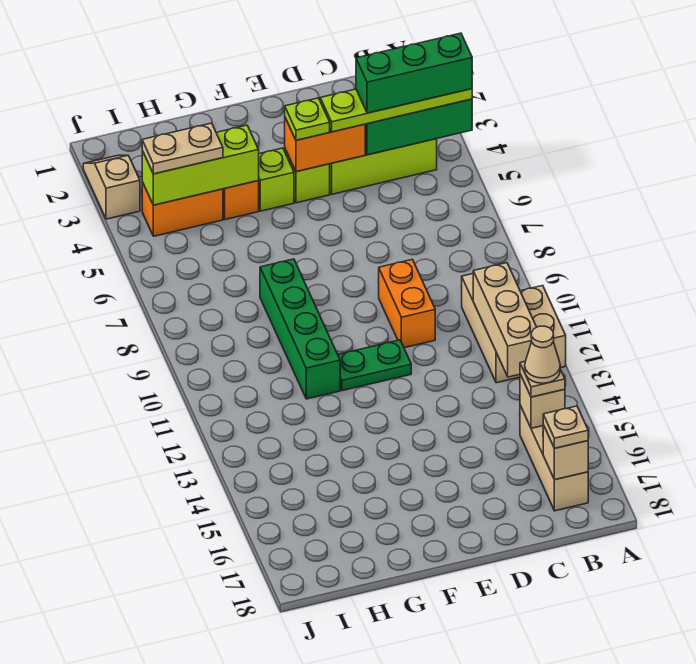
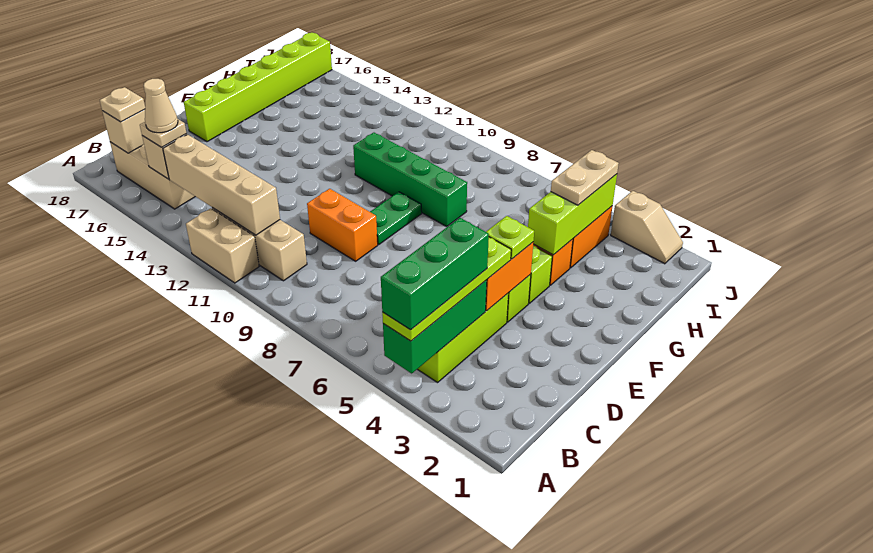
tan brick B11:B13 level 2 -> tan brick B11:B14 level 2
green plate E11:F11 level 1 -> green plate E9:F9 level 1
none -> lime brick E17:J17 level 1

